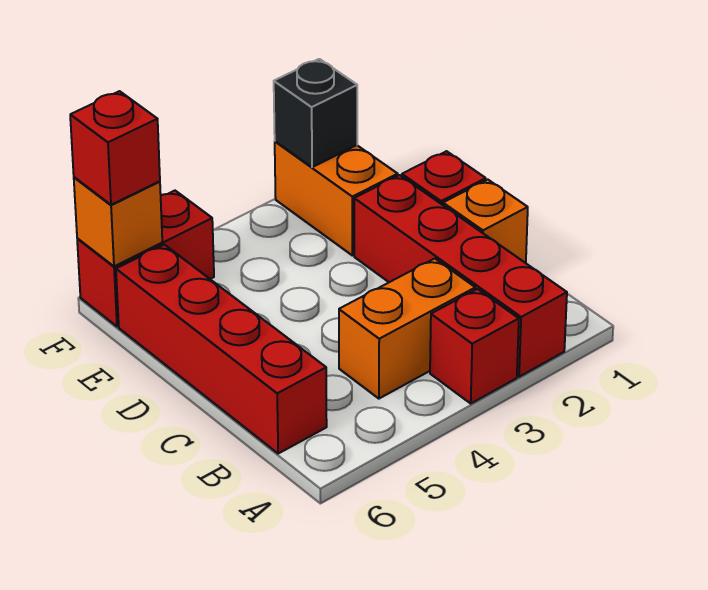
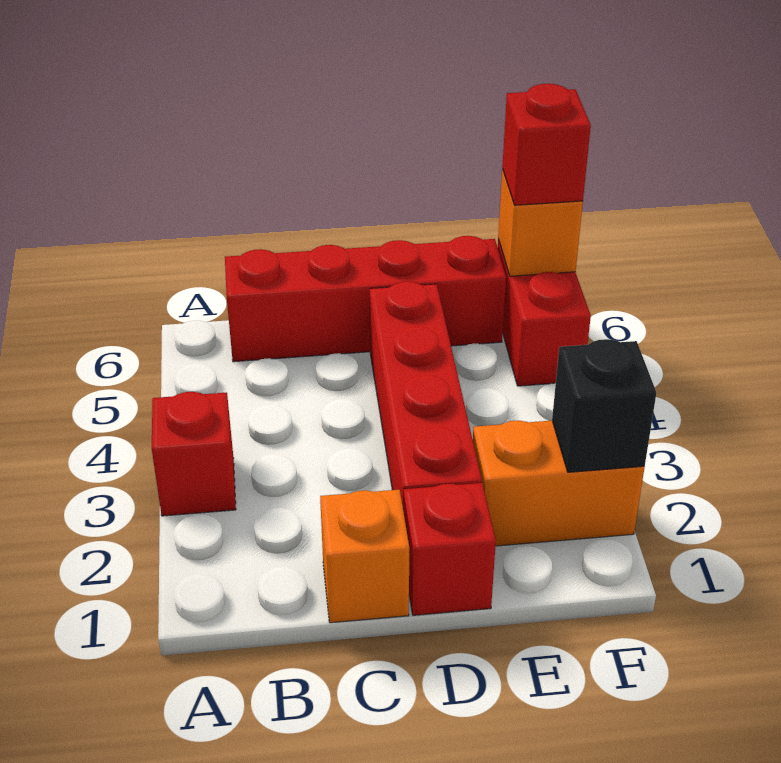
red brick A2:D2 level 1 -> red brick D2:D5 level 1
orange brick B3:B4 level 1 -> none

